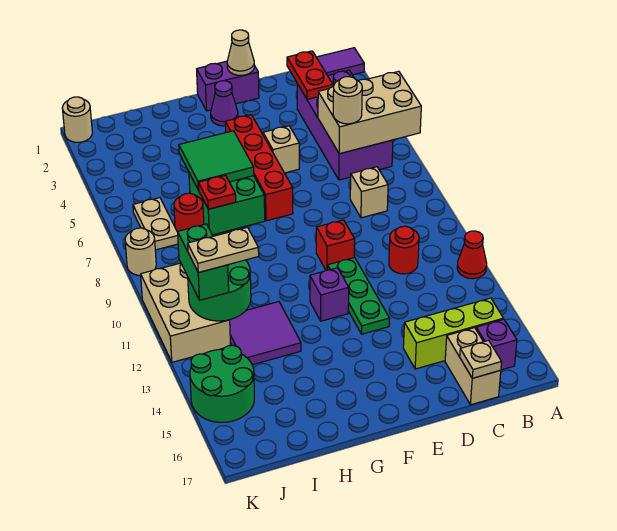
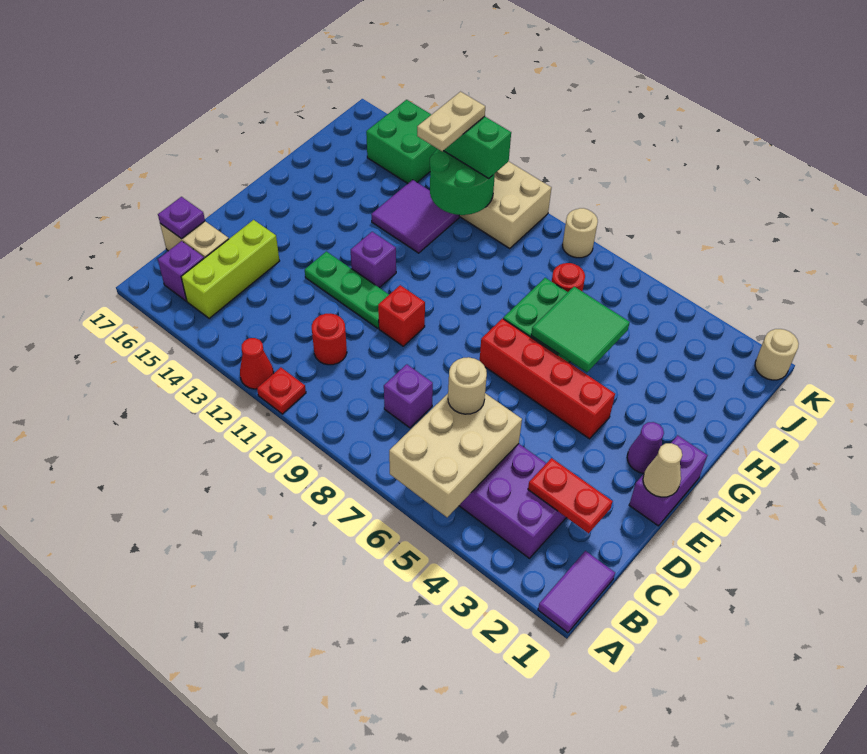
tan brick C8 level 1 -> purple brick C8 level 1
tan plate C17 level 2 -> purple plate C17 level 2
tan brick E5 level 1 -> none
red plate H7 level 2 -> red plate A11 level 1
tan plate J6:J7 level 1 -> none
green round brick J14:K15 level 1 -> green brick J14:K15 level 1

